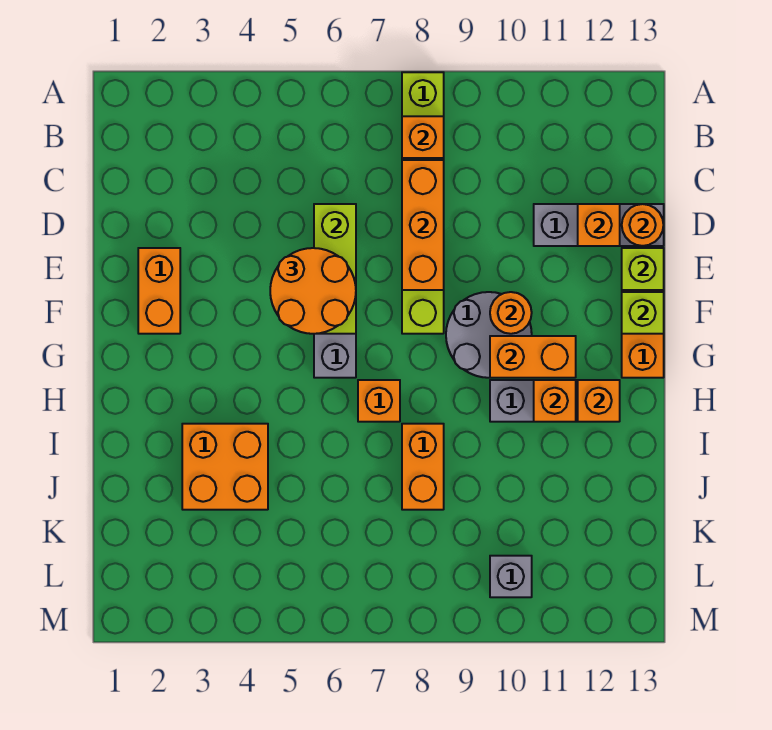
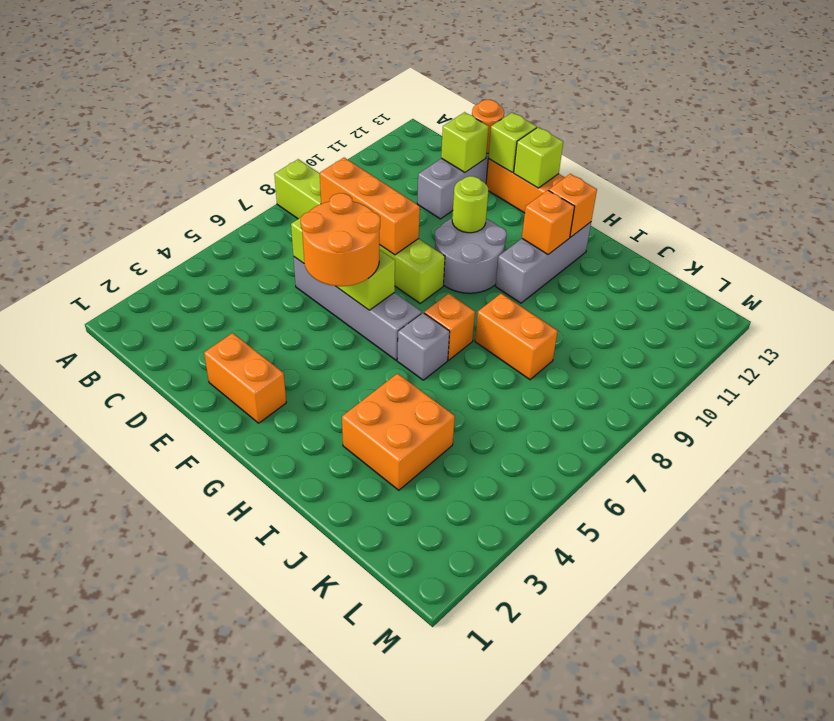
orange brick B8 level 2 -> none
orange brick D12 level 2 -> lime brick D12 level 2
orange round brick F10 level 2 -> lime round brick F10 level 2
orange brick G10:G11 level 2 -> none
grey brick L10 level 1 -> grey brick H6 level 1

